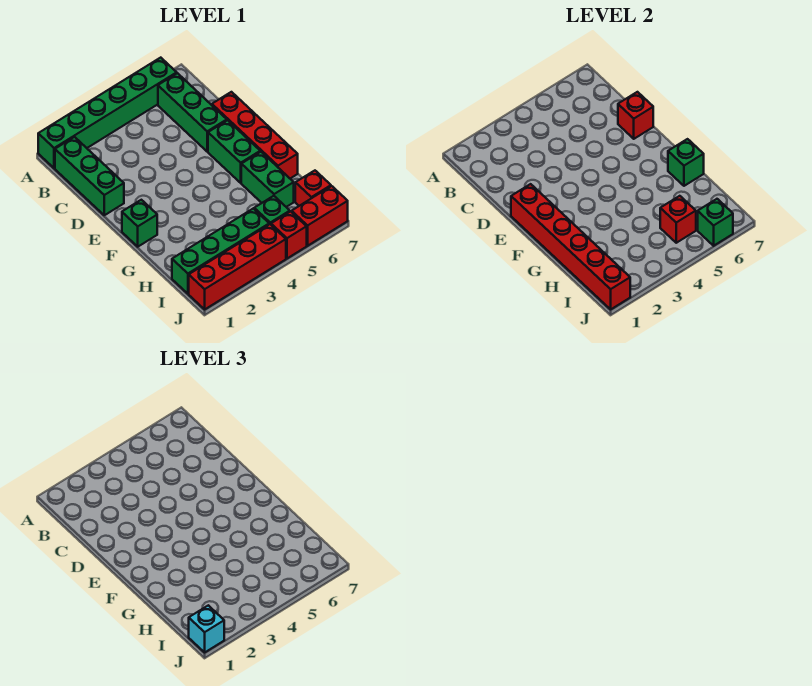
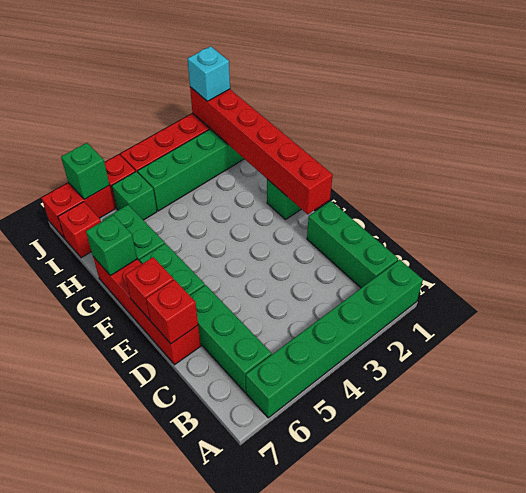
red brick I5 level 2 -> red brick E7 level 2

